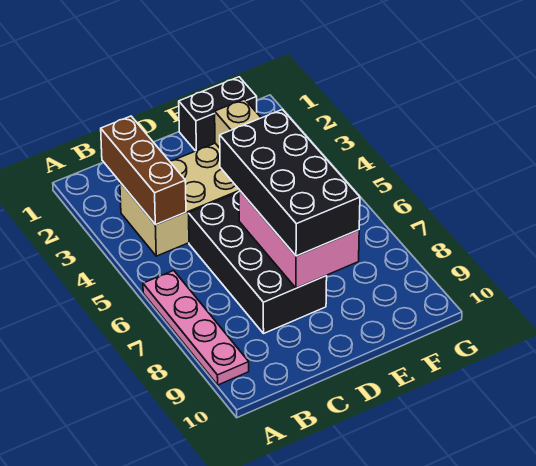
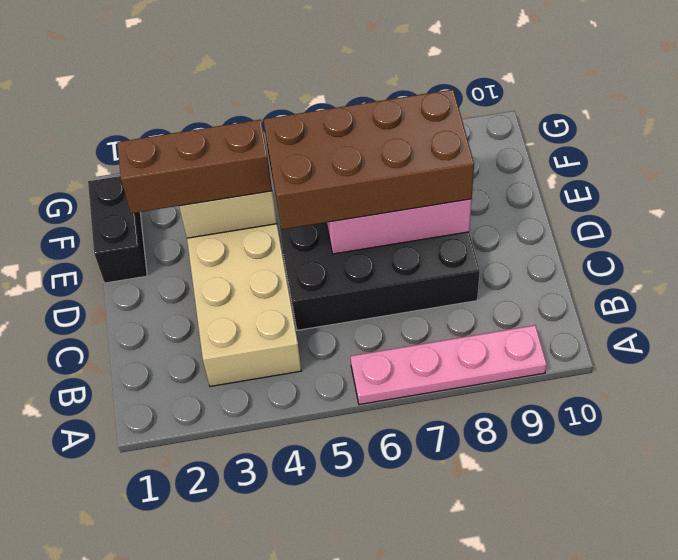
brown brick B2:B4 level 2 -> brown brick E2:E4 level 3
black brick D5:E8 level 3 -> brown brick D5:E8 level 3

